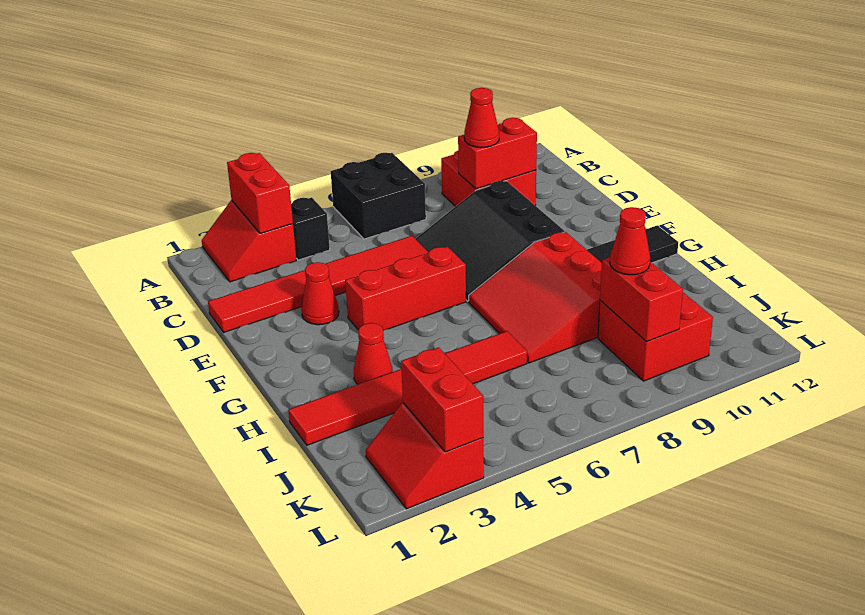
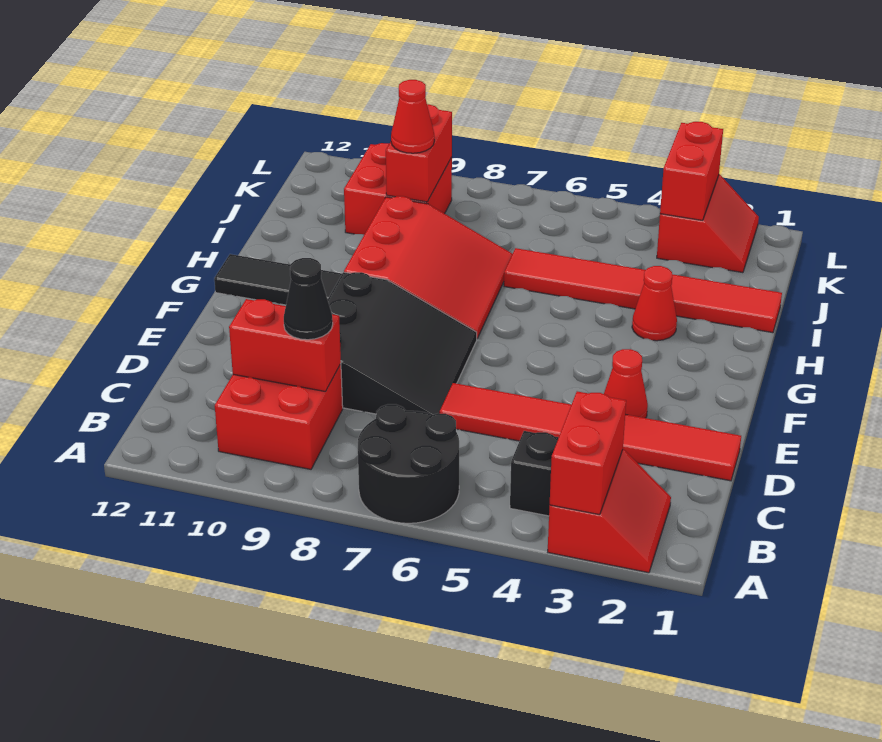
black brick A6:B7 level 1 -> black round brick A6:B7 level 1
red cone C9 level 3 -> black cone C9 level 3
red brick F4:F6 level 1 -> none

